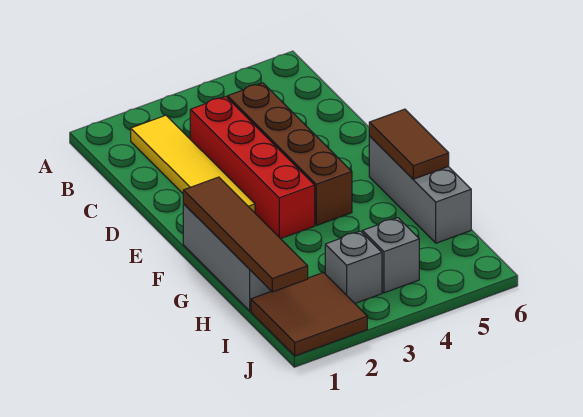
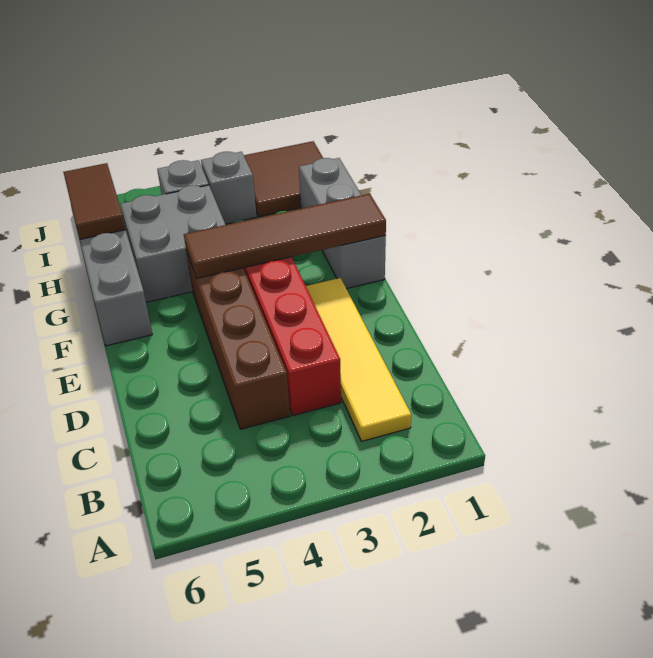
brown tile F1:I1 level 2 -> brown tile F1:F4 level 2
brown tile F6:G6 level 2 -> brown tile H6:I6 level 2
none -> grey brick G4:H5 level 1

